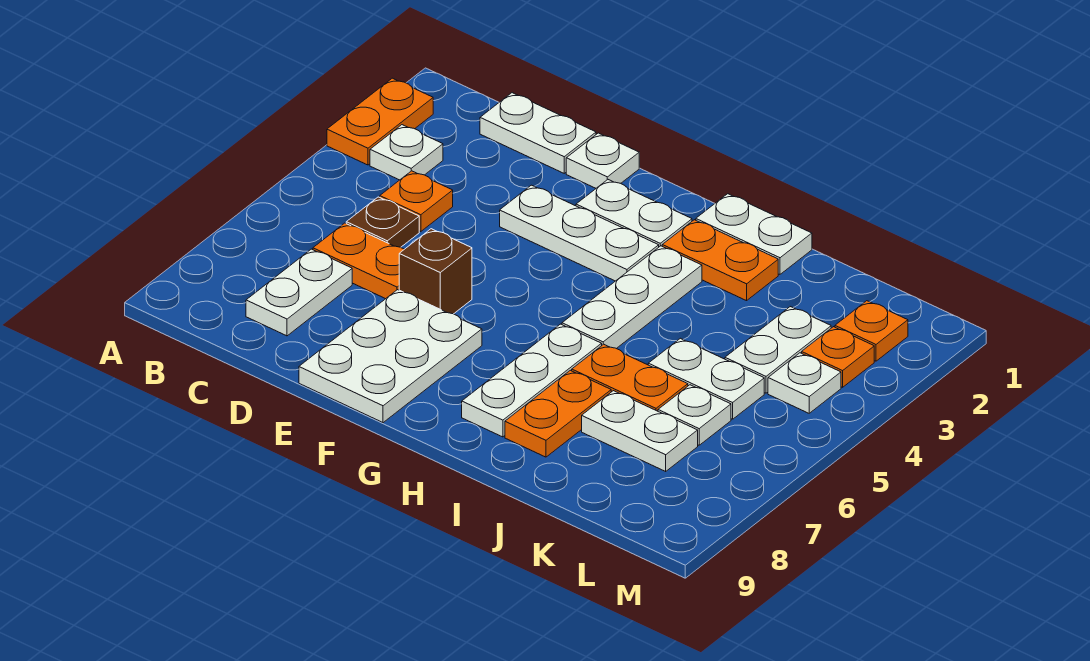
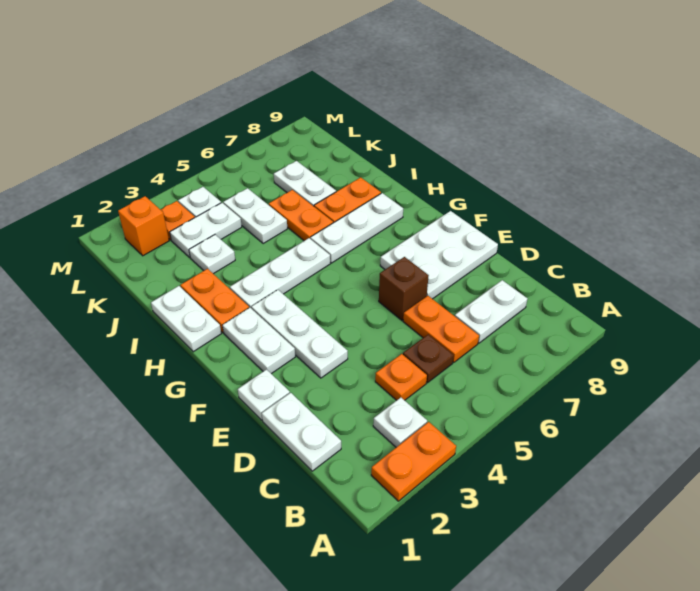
white plate K6 level 1 -> white plate J3 level 1
orange plate L2 level 1 -> orange brick L2 level 1

